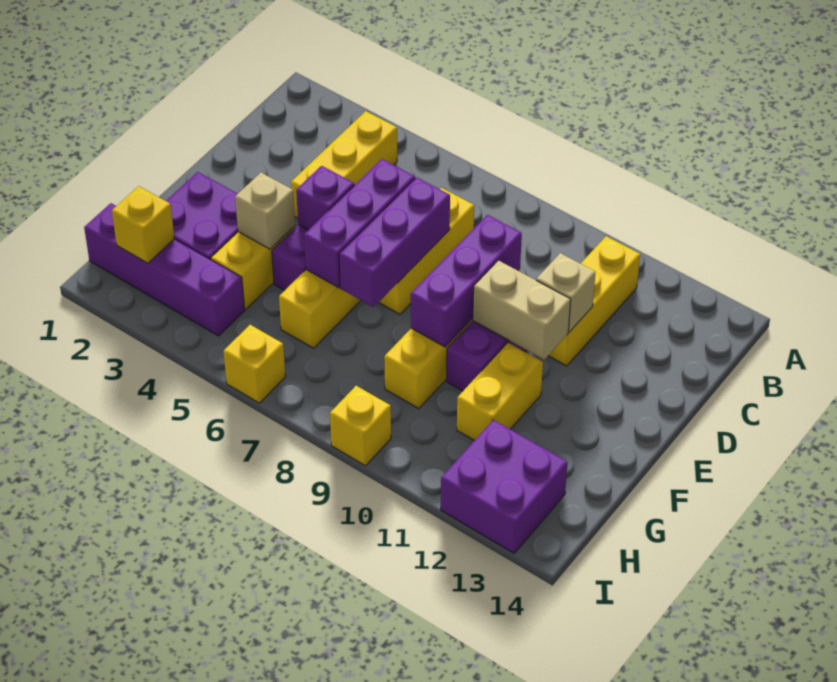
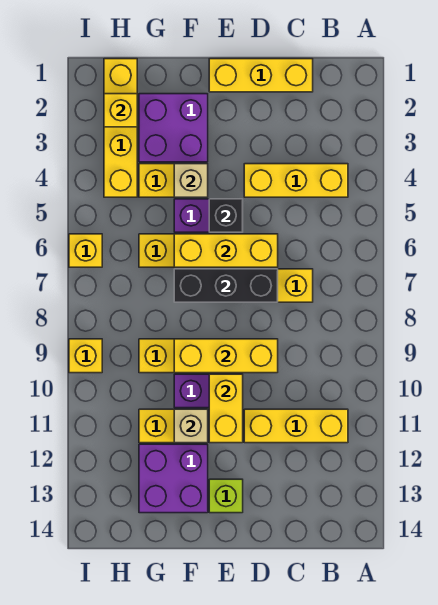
none -> yellow brick C1:E1 level 1
purple brick D6:F6 level 2 -> yellow brick D6:F6 level 2
purple brick D7:F7 level 2 -> black brick D7:F7 level 2
purple brick D9:F9 level 2 -> yellow brick D9:F9 level 2
tan brick D11 level 2 -> tan brick F11 level 2
purple brick E5 level 2 -> black brick E5 level 2
tan brick E10:E11 level 2 -> yellow brick E10:E11 level 2
none -> lime brick E13 level 1
purple brick H1:H4 level 1 -> yellow brick H1:H4 level 1
purple brick H12:I13 level 1 -> purple brick F12:G13 level 1

